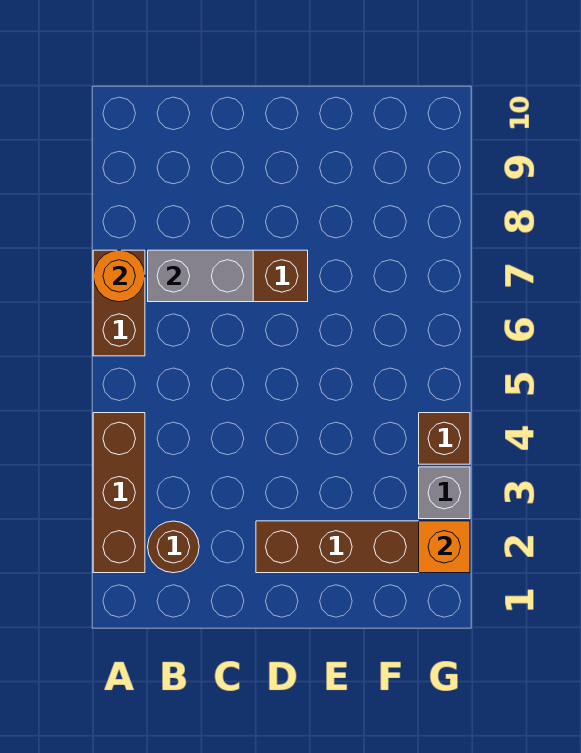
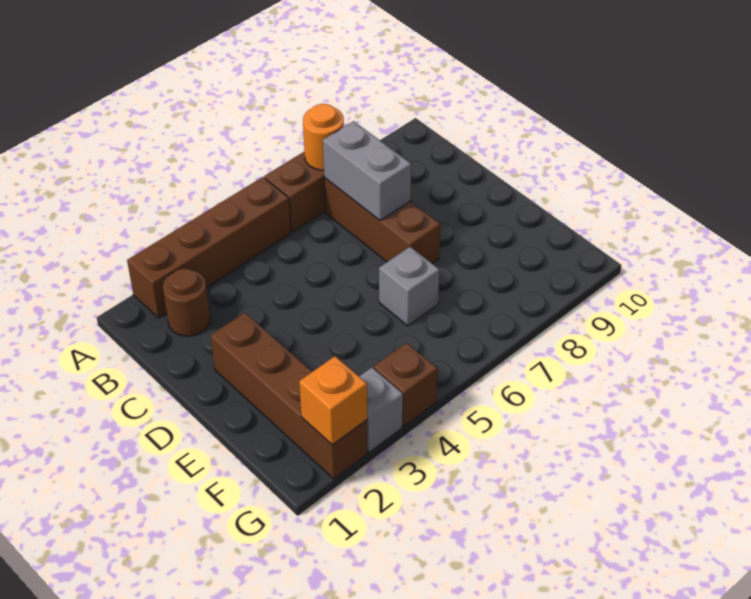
brown brick A2:A4 level 1 -> brown brick A2:A5 level 1
none -> grey brick E6 level 1

